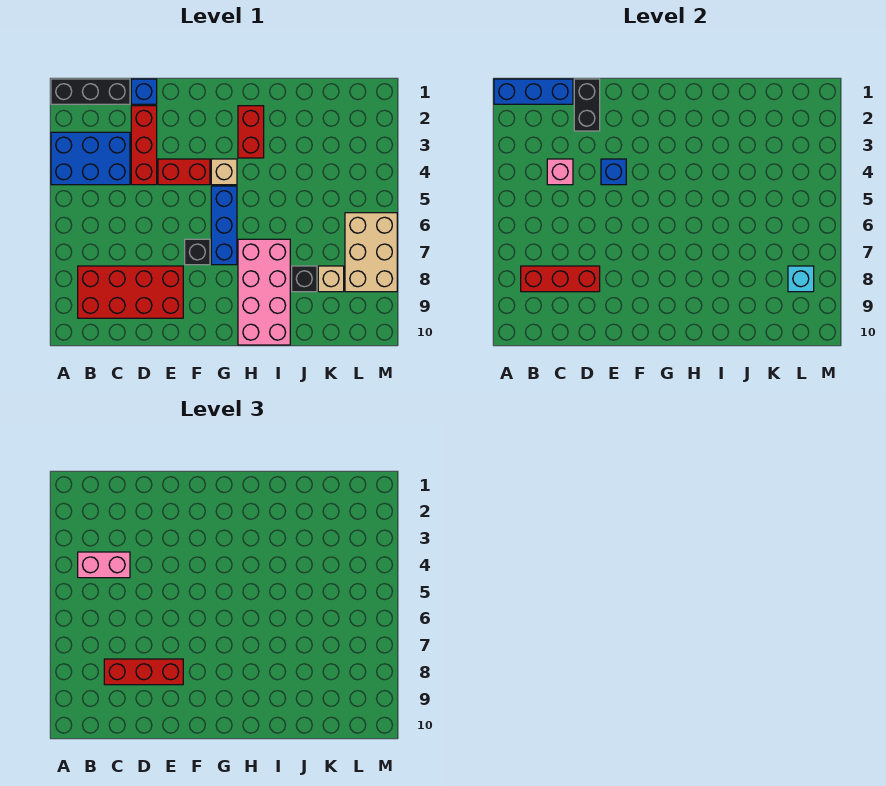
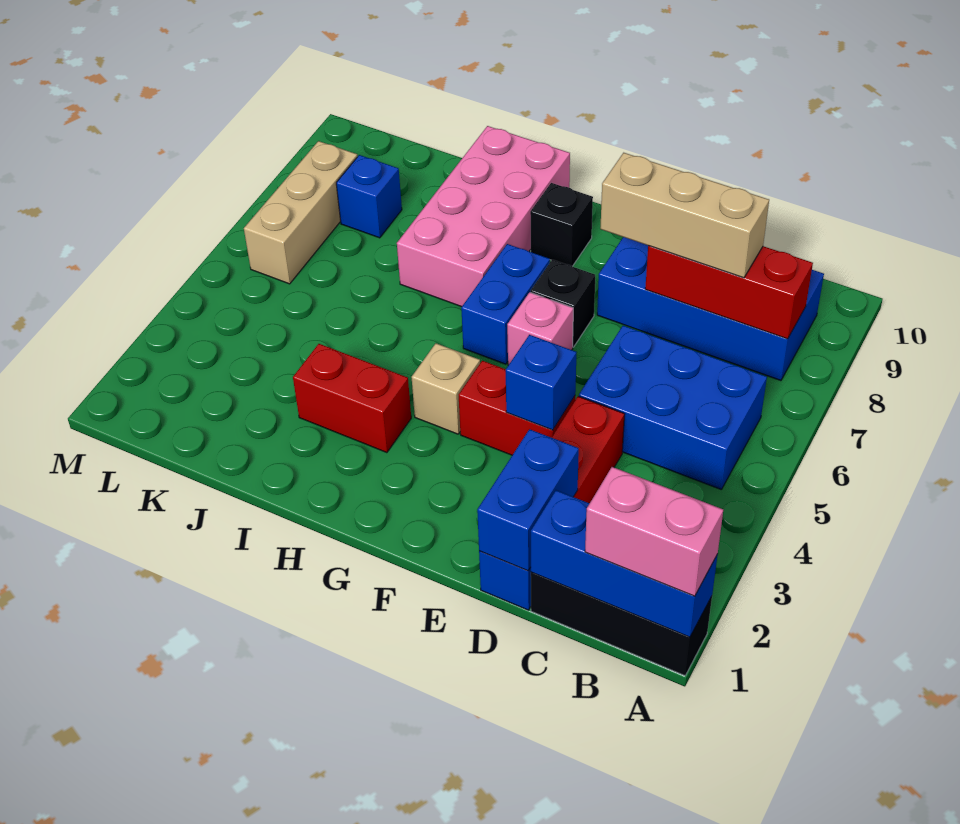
blue brick A3:C4 level 1 -> blue brick B5:D6 level 1
pink brick B4:C4 level 3 -> pink brick A1:B1 level 3
red brick B8:E9 level 1 -> blue brick B8:E9 level 1
pink brick C4 level 2 -> pink brick F6 level 1
red brick C8:E8 level 3 -> tan brick C8:E8 level 3
black brick D1:D2 level 2 -> blue brick D1:D2 level 2
blue brick G5:G7 level 1 -> blue brick G6:G7 level 1
red brick H2:H3 level 1 -> red brick H3:I3 level 1
black brick J8 level 1 -> black brick G9 level 1
tan brick K8 level 1 -> blue brick K8 level 1
tan brick L6:M8 level 1 -> tan brick L6:L8 level 1
cyan brick L8 level 2 -> none

